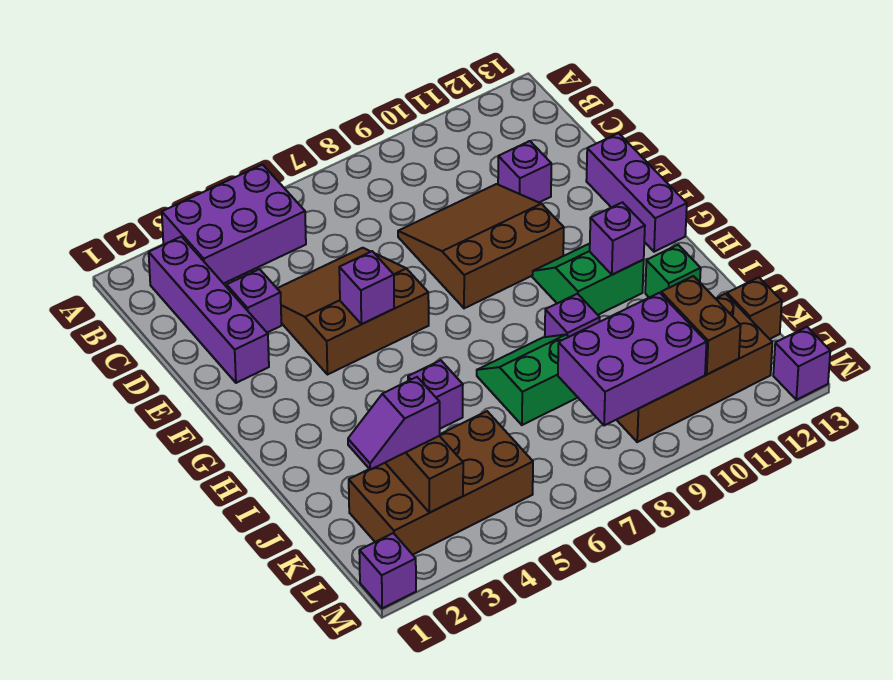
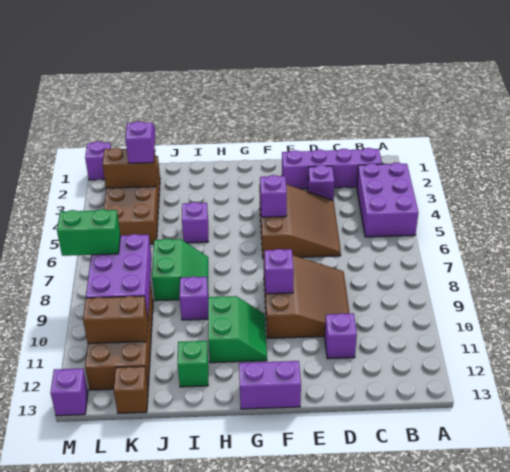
purple brick E13:G13 level 1 -> purple brick F13:G13 level 1
purple brick H11 level 2 -> purple brick F9 level 2
none -> green brick L8:M8 level 3

